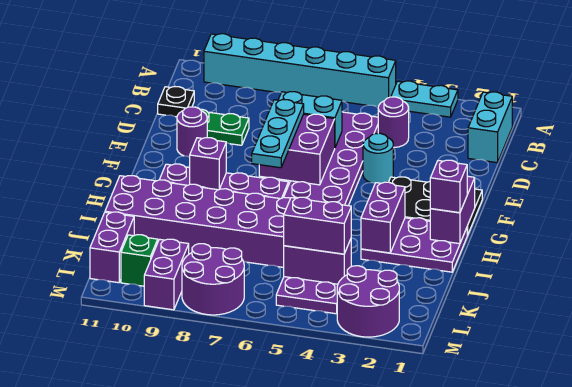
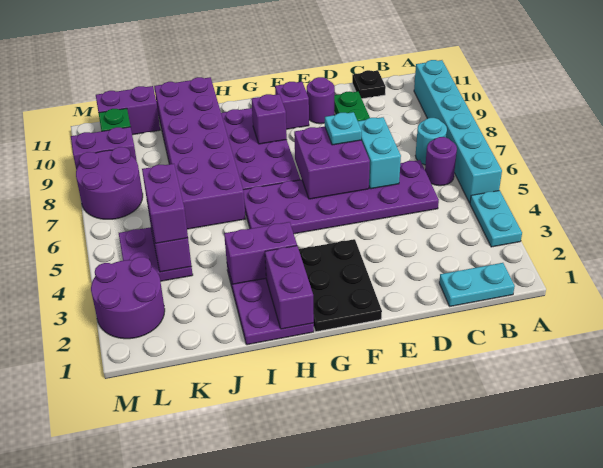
cyan brick B1:C1 level 1 -> cyan plate B1:C1 level 1
purple round brick C4 level 1 -> purple round brick B6 level 1
cyan round brick E4 level 1 -> cyan round brick B7 level 1
cyan plate E7:G7 level 3 -> cyan plate E7 level 3
purple brick G1:H1 level 2 -> purple brick H1:H2 level 2
purple brick H1 level 3 -> purple brick F10 level 1

